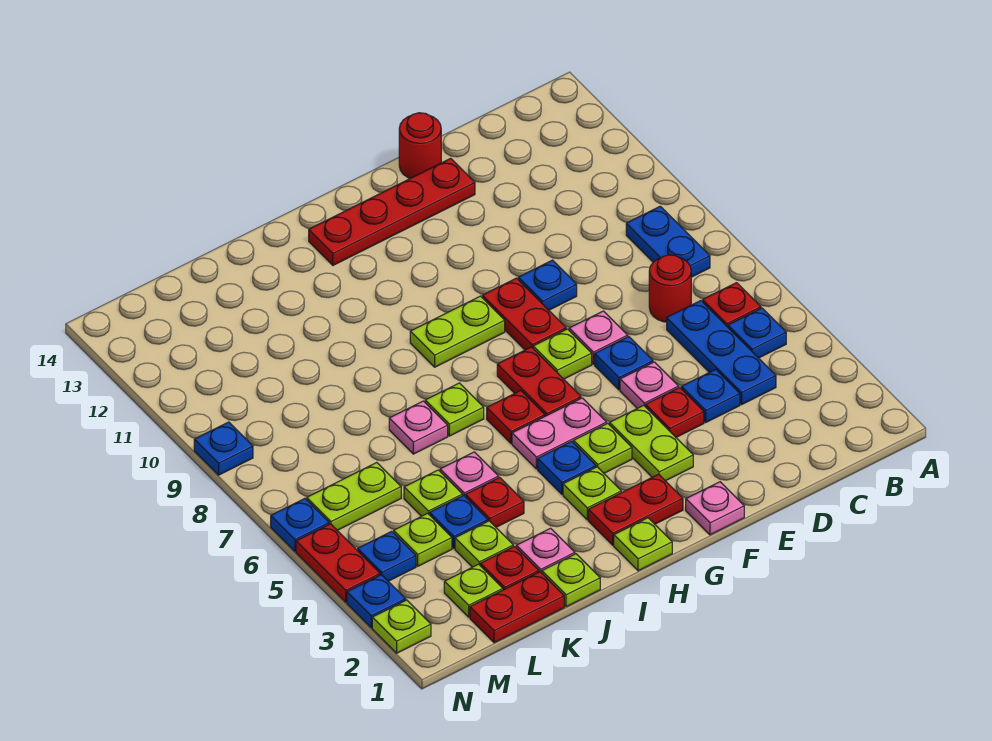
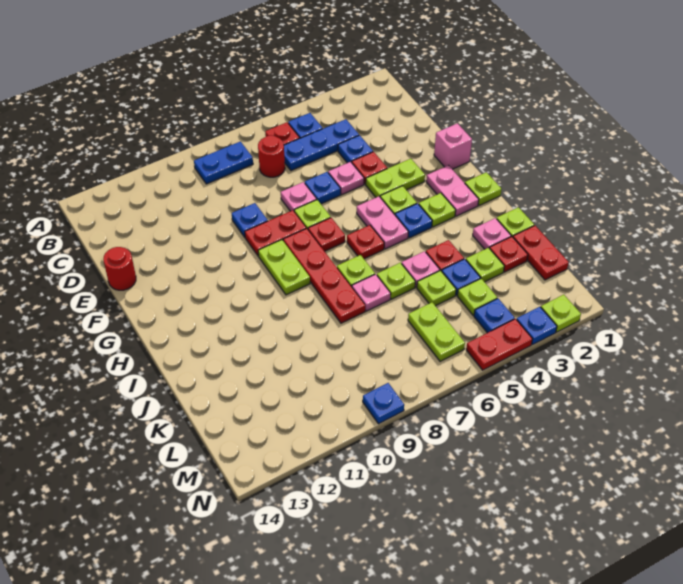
red plate E13:H13 level 1 -> red plate G8:J8 level 1
pink plate F1 level 1 -> pink brick F1 level 1
red plate G2:H2 level 1 -> pink plate G2:H2 level 1
red plate G6:G7 level 1 -> red plate G7 level 1
lime plate L2 level 1 -> lime plate J6 level 1
blue plate N6 level 1 -> none

